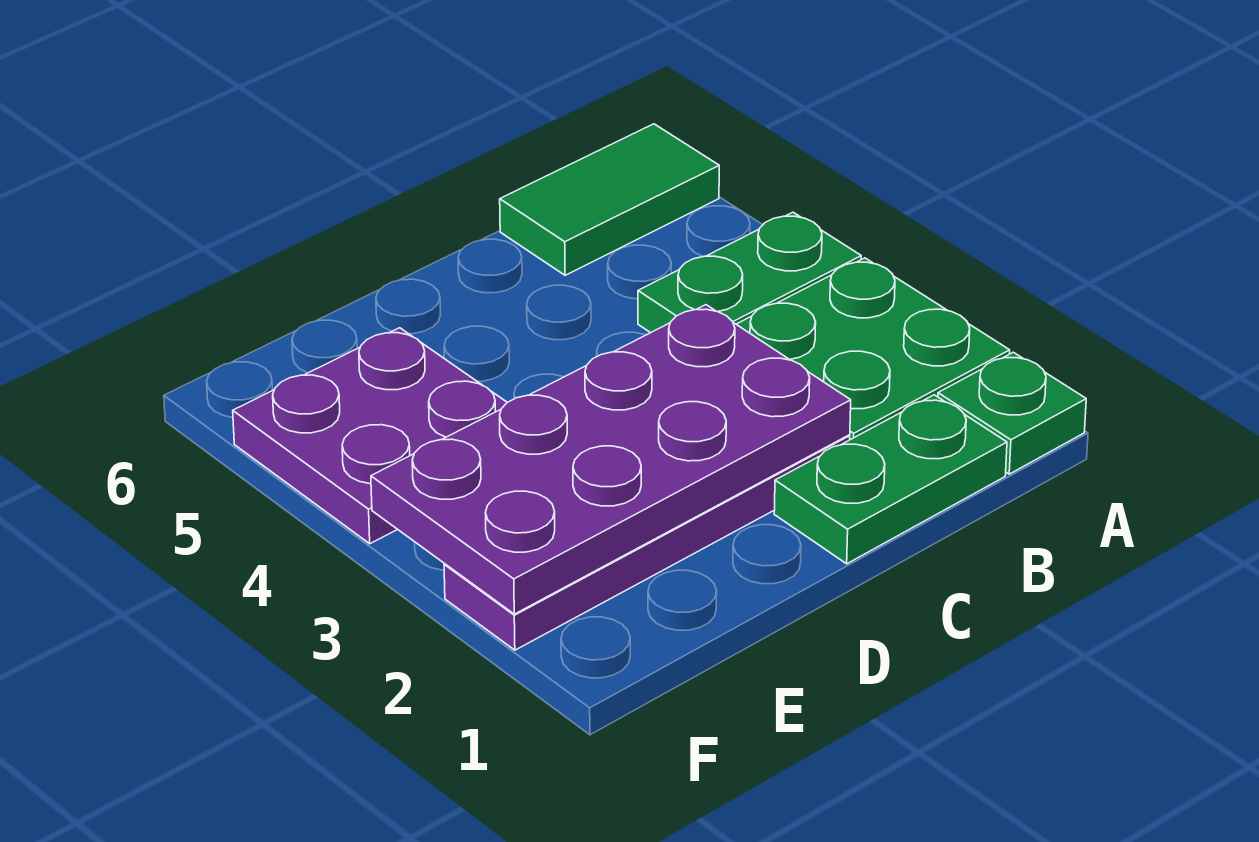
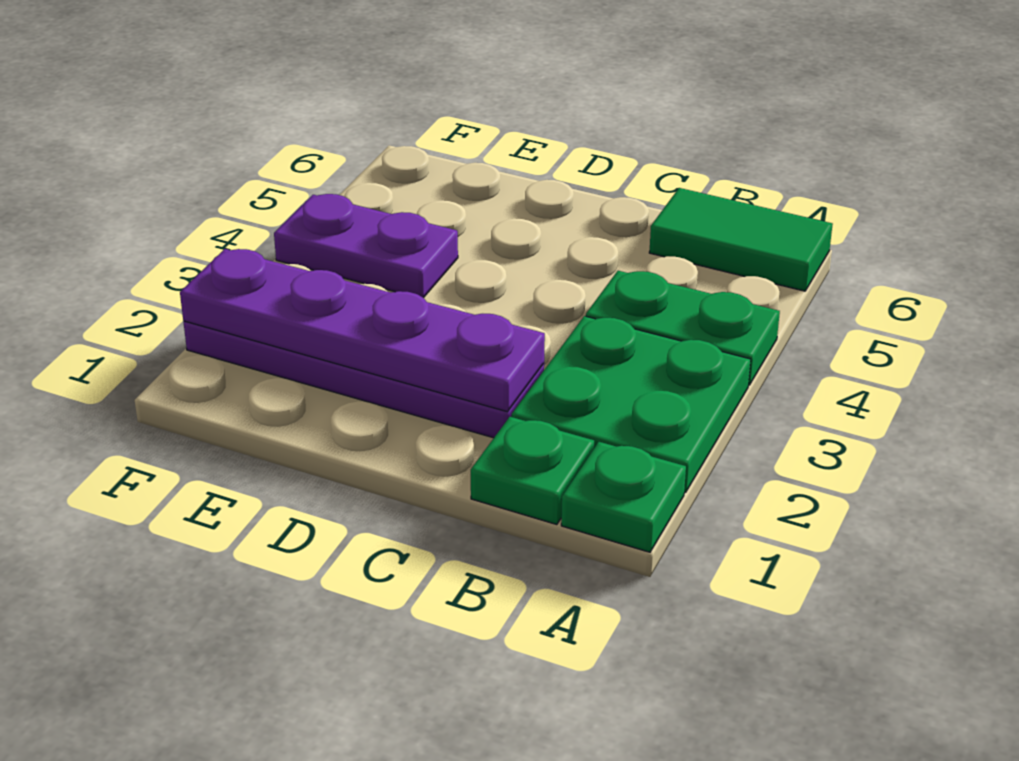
green plate B1:C1 level 1 -> green plate B1 level 1
purple plate C2:F3 level 2 -> purple plate C2:F2 level 2
purple plate E4:F5 level 1 -> purple plate E4:F4 level 1

